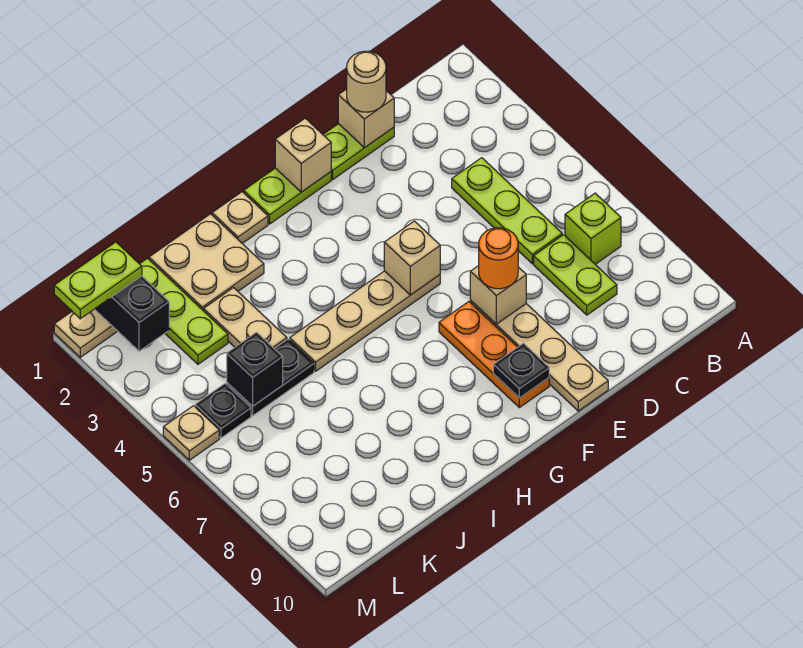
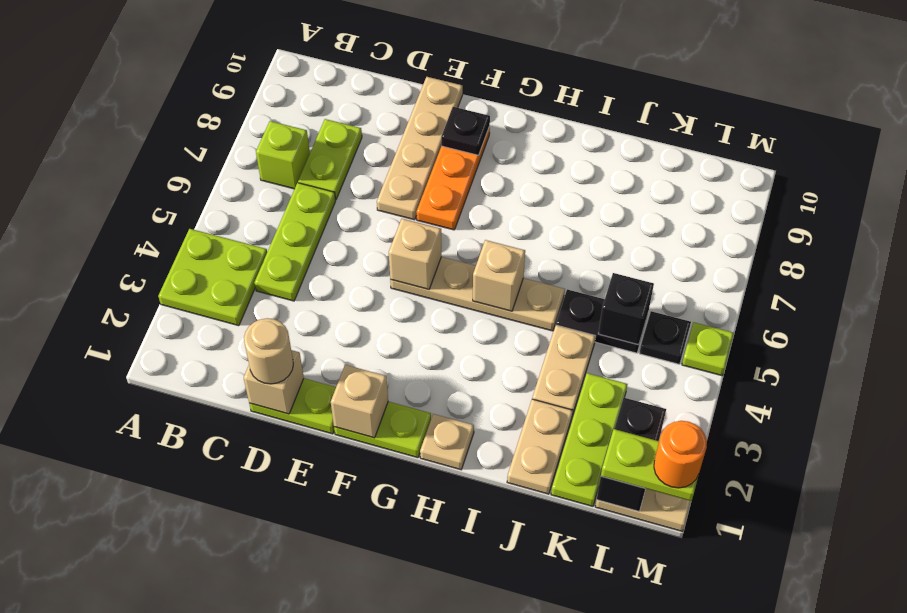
none -> lime plate A3:B4 level 1
tan brick E7 level 2 -> tan brick H5 level 2
orange round brick E7 level 3 -> orange round brick M1 level 4
tan plate I1:J2 level 1 -> tan plate J1:J2 level 1
tan plate M5 level 1 -> lime plate M5 level 1

